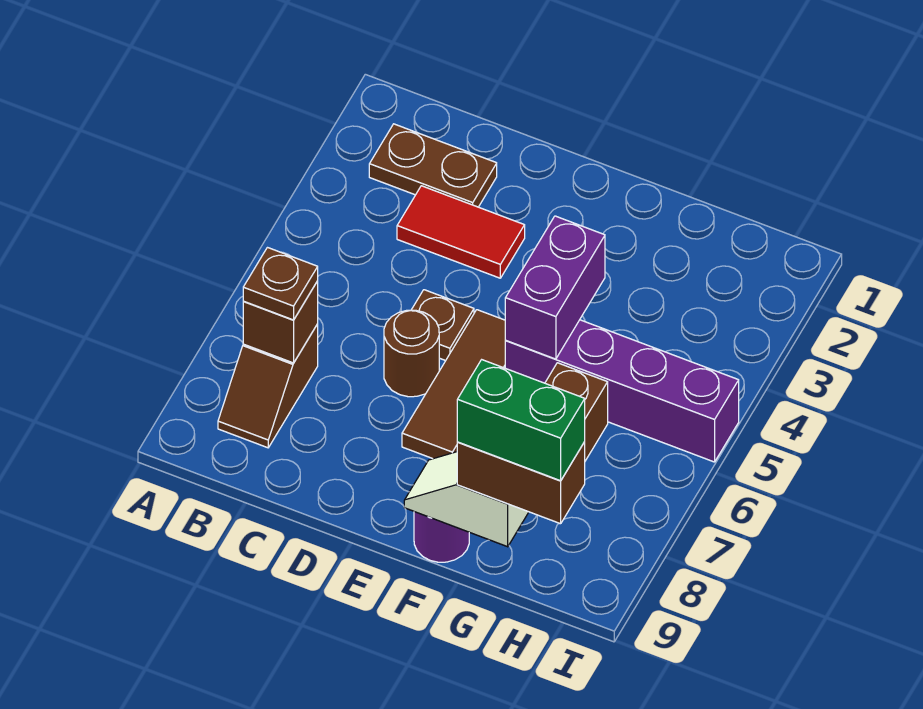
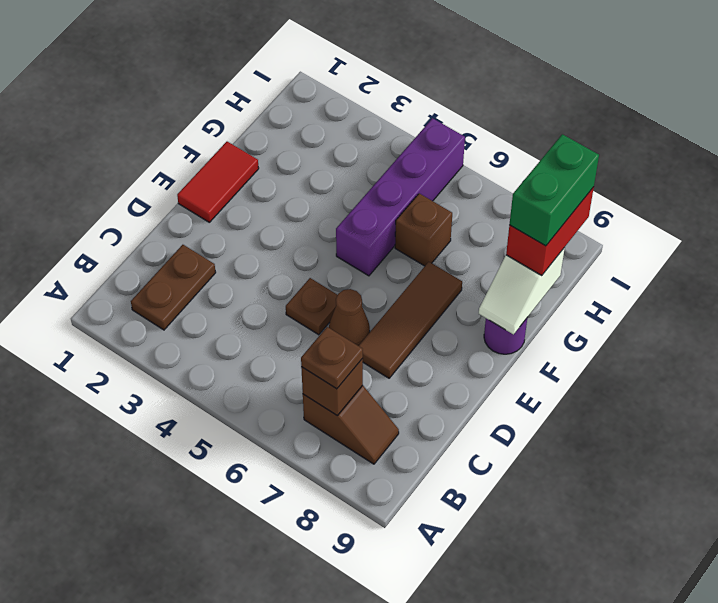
red tile C3:D3 level 1 -> red tile E1:F1 level 1
brown round brick D6 level 1 -> brown cone D6 level 1
brown tile E5:E7 level 1 -> brown tile D7:F7 level 1
purple brick F4:F5 level 2 -> none
brown brick G9:H9 level 3 -> red brick G9:H9 level 3

